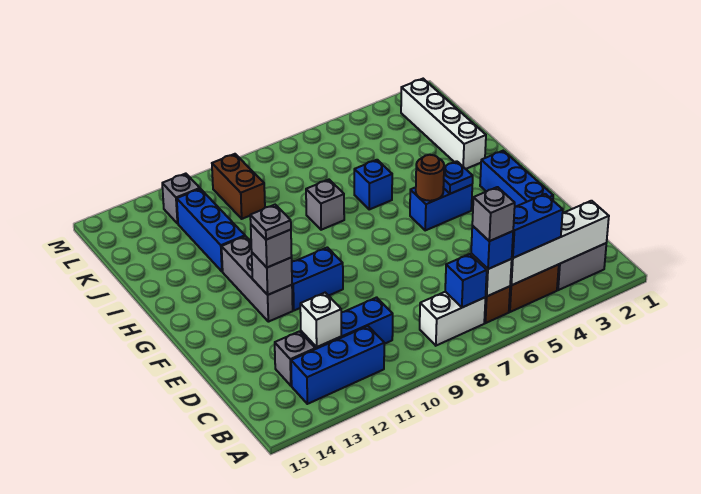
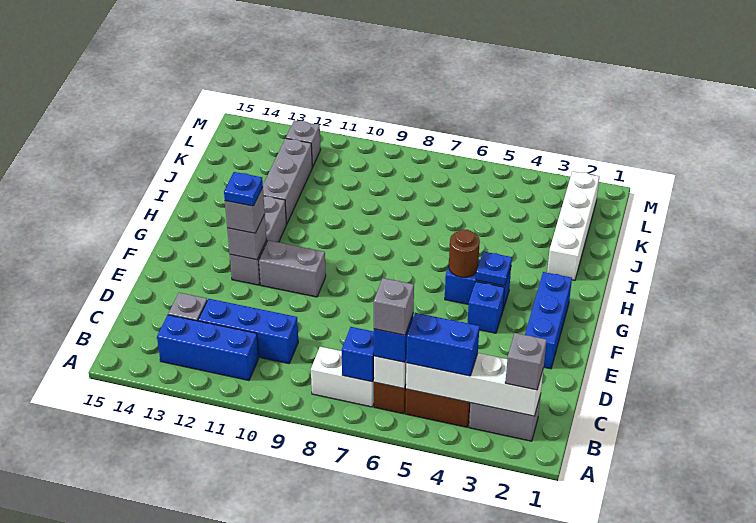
white brick C12 level 2 -> none
blue brick F10:F11 level 1 -> grey brick F10:F11 level 1
grey plate F12 level 4 -> blue plate F12 level 4
blue brick I6 level 1 -> blue brick F4 level 1
grey brick I8 level 1 -> grey brick B2 level 3
blue brick I12:K12 level 1 -> grey brick I12:K12 level 1
brown brick K10:L10 level 1 -> none

